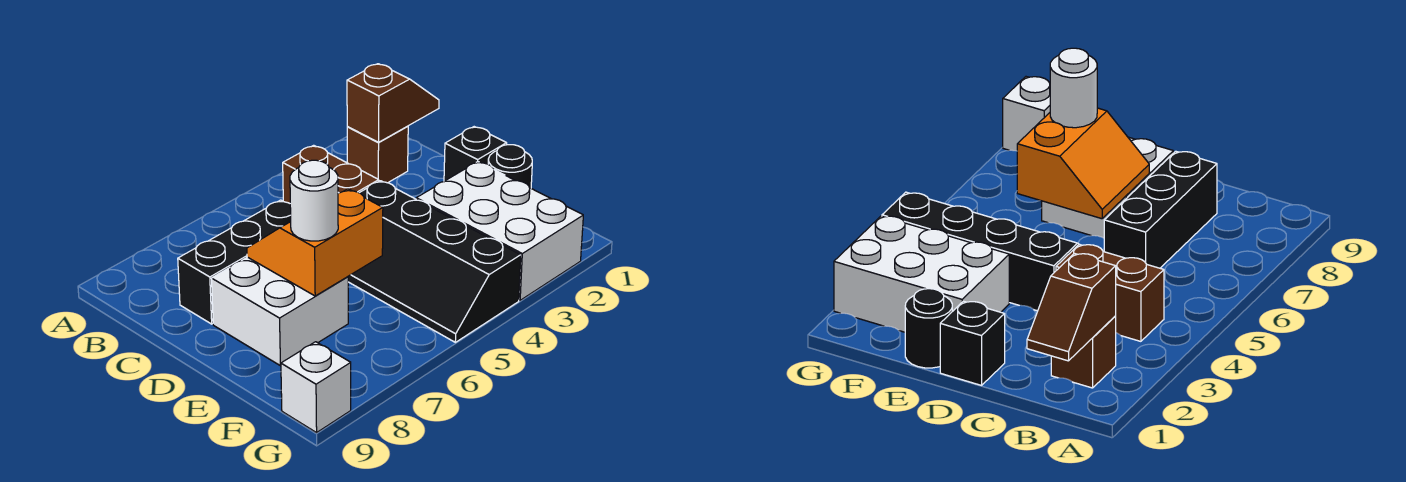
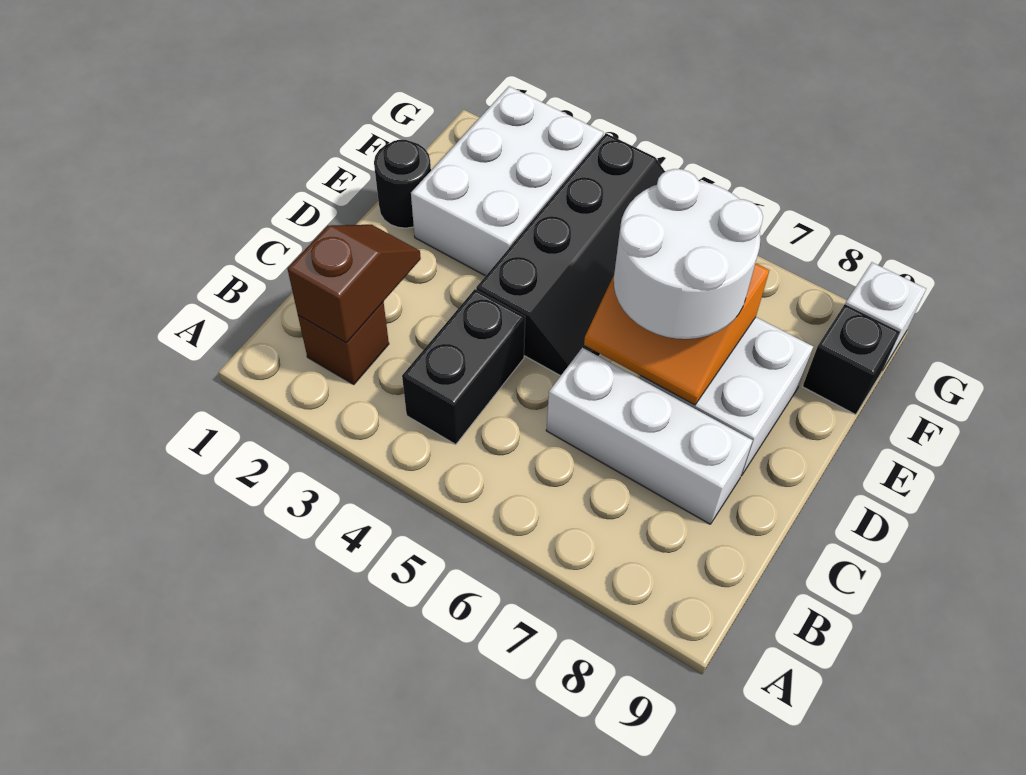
brown slope B1:B2 level 2 top 2 -> brown slope B2:C2 level 2 top B
brown brick B4:C4 level 1 -> black brick B4:C4 level 1
black brick C6:C8 level 1 -> white brick C6:C8 level 1
black brick D1 level 1 -> black brick F9 level 1
white round brick E7 level 3 -> white round brick D6:E7 level 3

